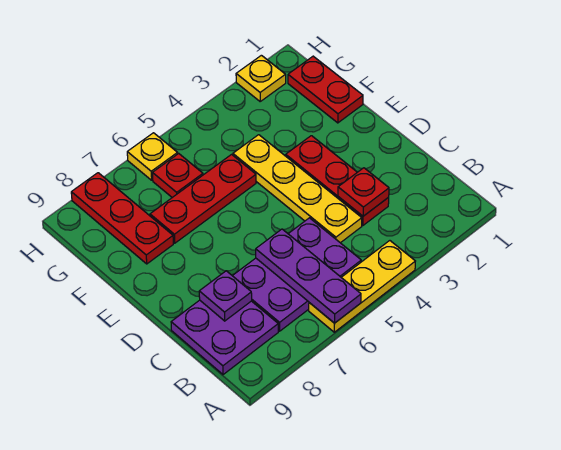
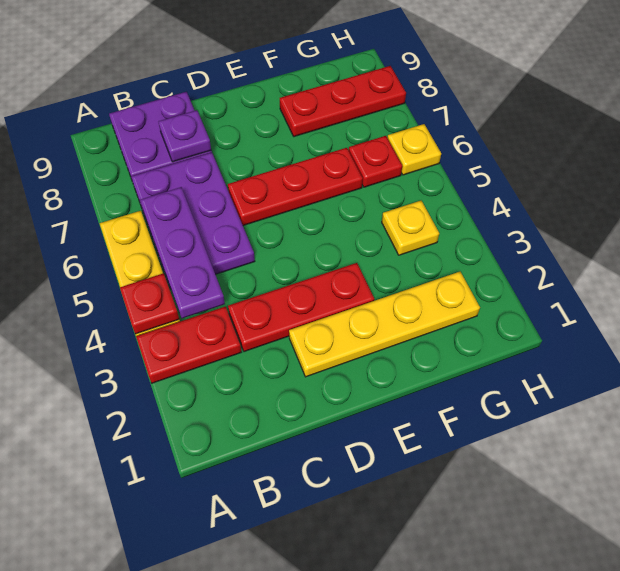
purple plate A6:C6 level 2 -> purple plate B4:B6 level 2
red plate C3 level 2 -> red plate A4 level 2
yellow plate C4:F4 level 1 -> yellow plate D2:G2 level 1
red plate F1:G1 level 1 -> red plate A3:B3 level 1
red plate F5:F7 level 1 -> red plate D6:F6 level 1
yellow plate H2 level 1 -> yellow plate G4 level 1

